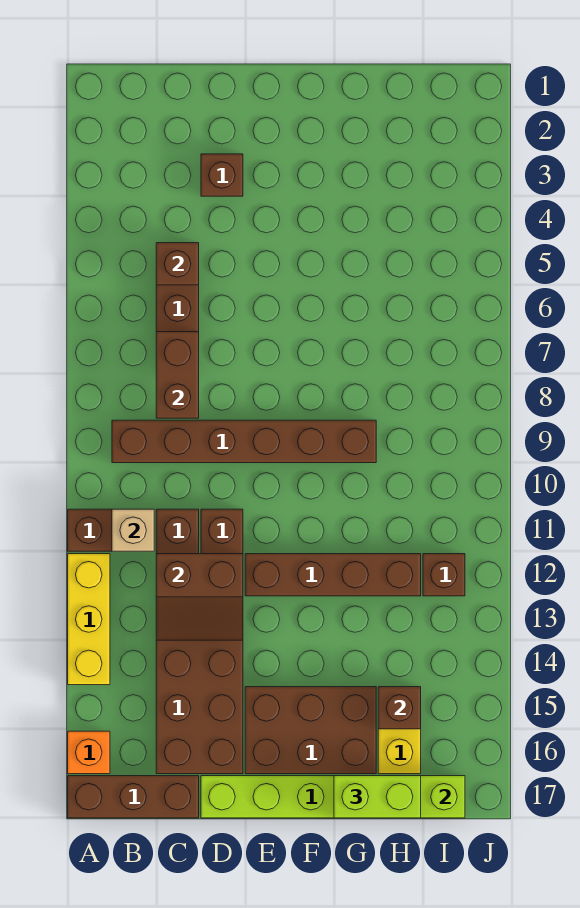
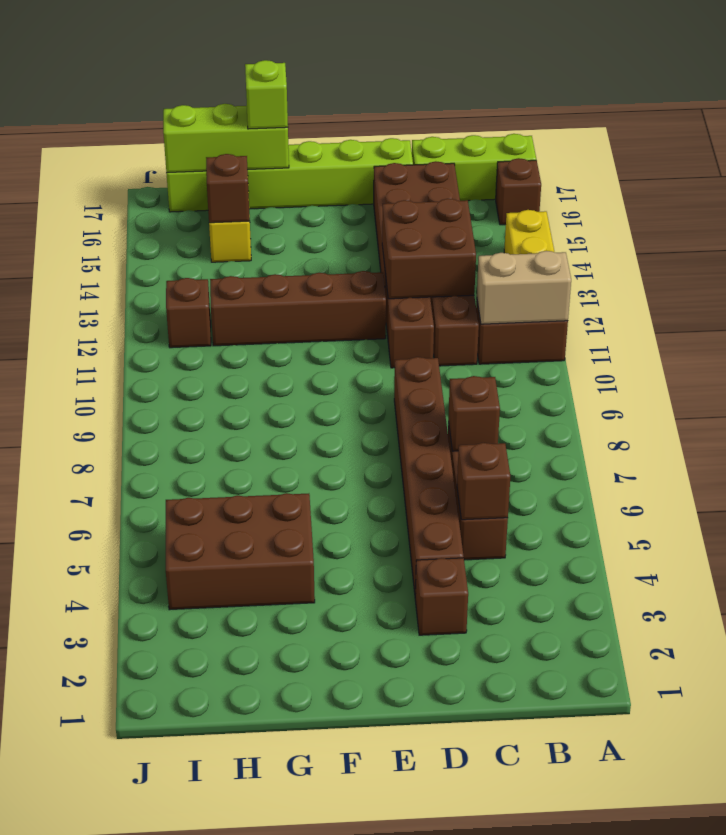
orange brick A16 level 1 -> brown brick A16 level 1
brown brick A17:C17 level 1 -> lime brick A17:C17 level 1
brown brick B9:G9 level 1 -> brown brick D4:D9 level 1
tan brick B11 level 2 -> tan brick A11:B11 level 2
brown brick C7:C8 level 2 -> brown brick C7 level 2
brown slope C12:D13 level 2 top 12 -> brown brick C12:D13 level 2
brown brick E15:G16 level 1 -> brown brick G4:I5 level 1
lime brick G17:H17 level 3 -> lime brick G17 level 3

